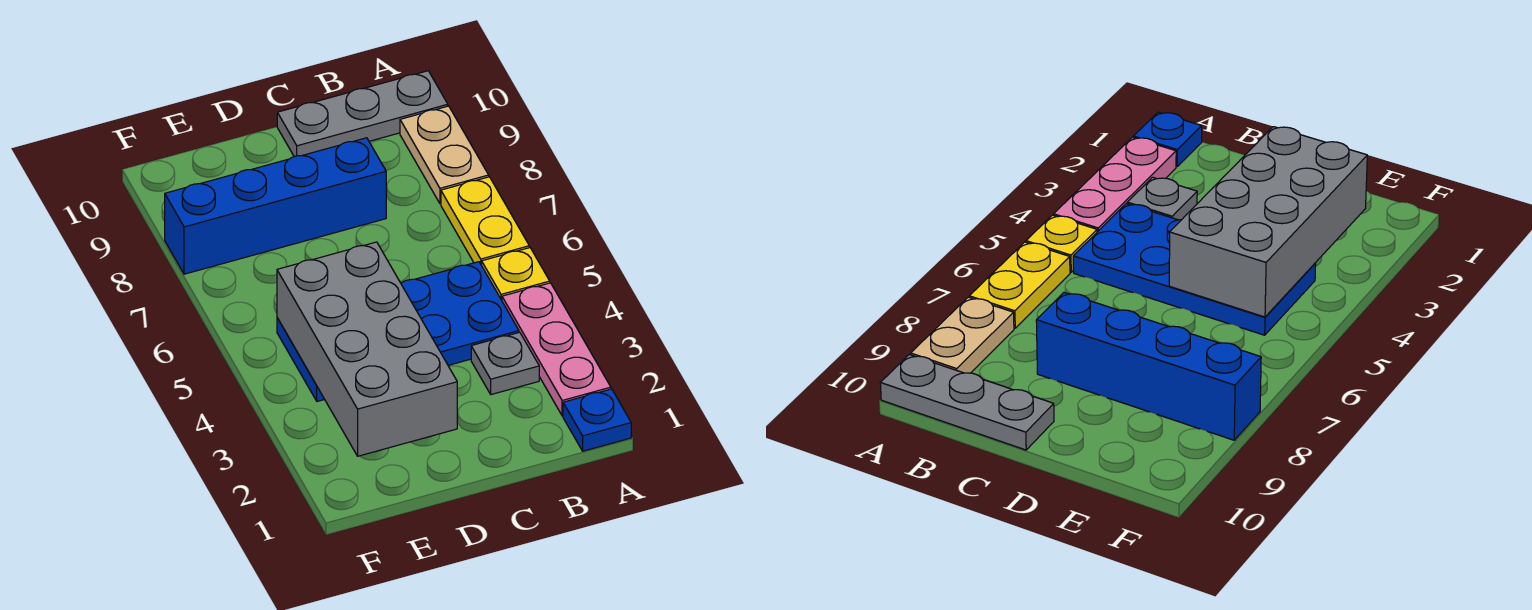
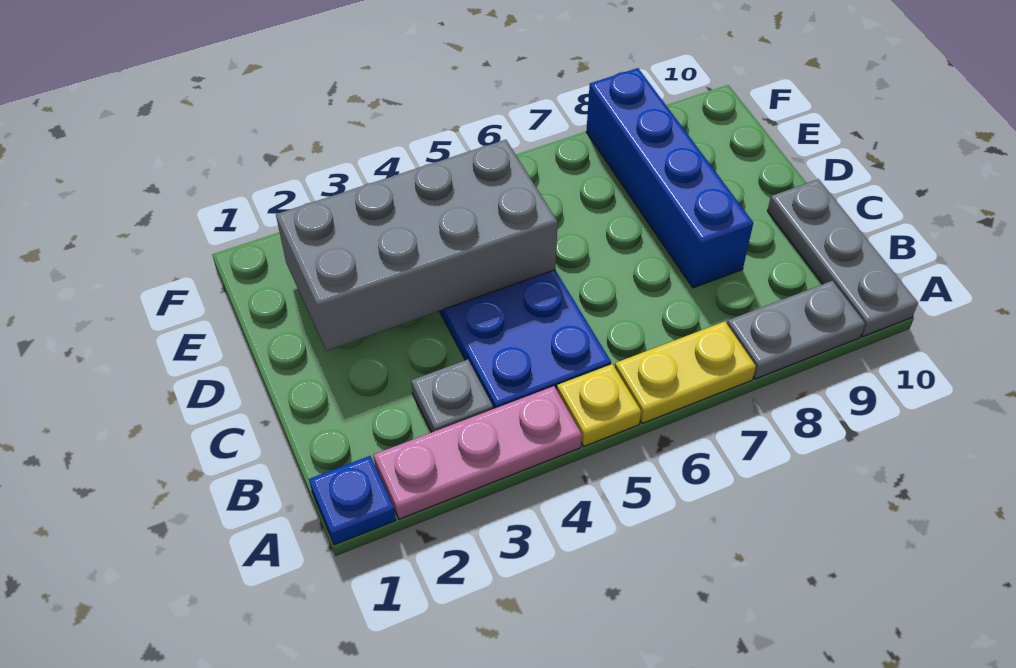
tan plate A8:A9 level 1 -> grey plate A8:A9 level 1

